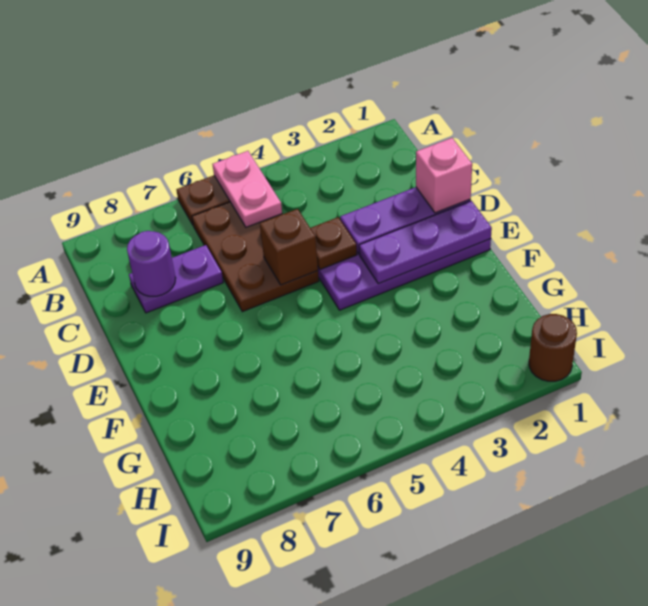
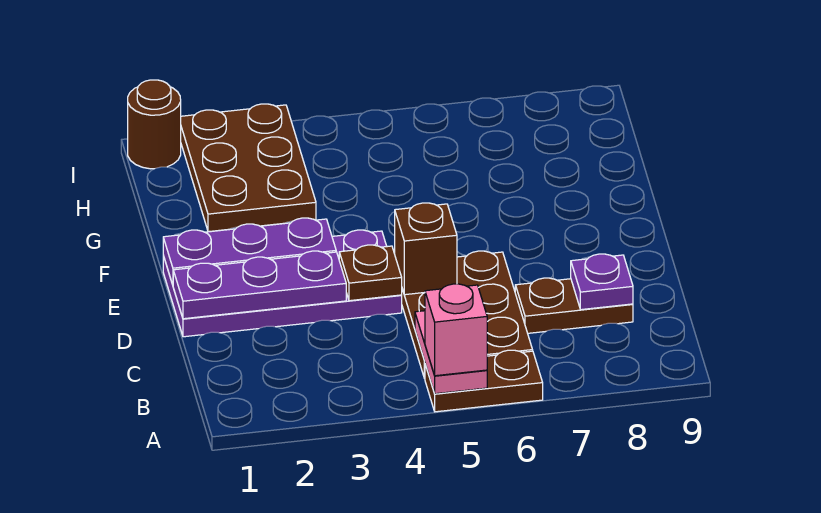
purple plate C7:C8 level 1 -> brown plate C7:C8 level 1
purple round brick C8 level 2 -> purple plate C8 level 2
pink brick D1 level 3 -> pink brick A5 level 3
none -> brown plate G2:I3 level 1

